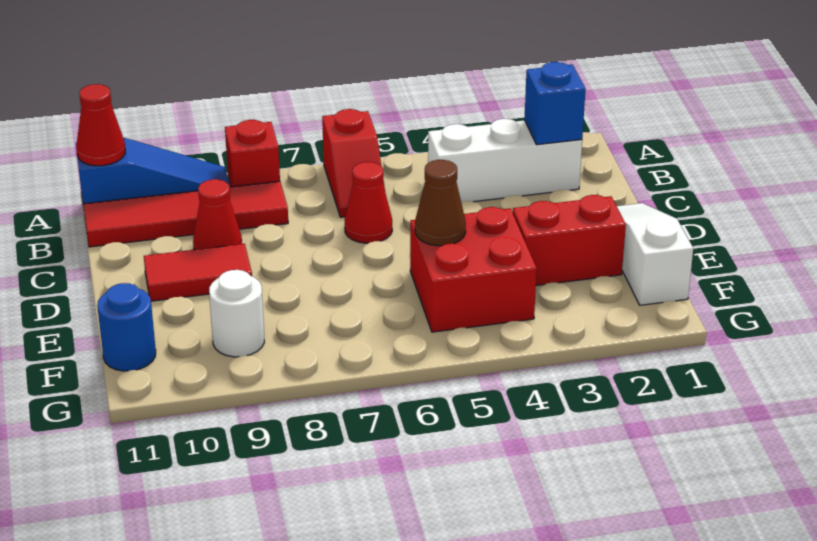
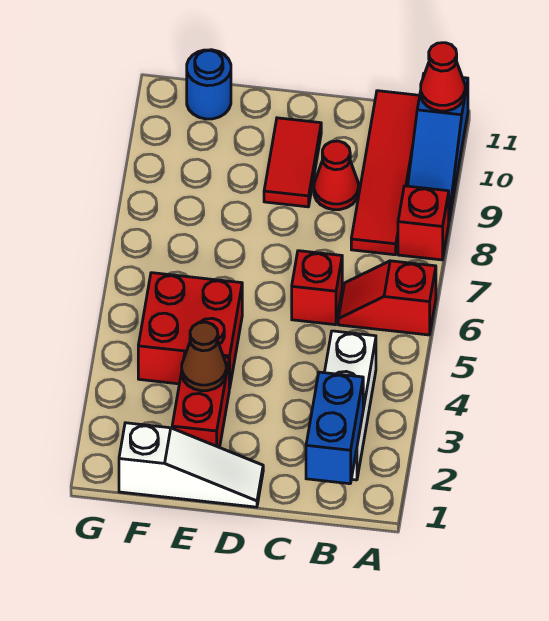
blue brick B2 level 2 -> blue brick B1:B2 level 2
red cone C6 level 1 -> red brick C6 level 1
brown cone E5 level 2 -> brown cone E3 level 2
white round brick F9 level 1 -> none

